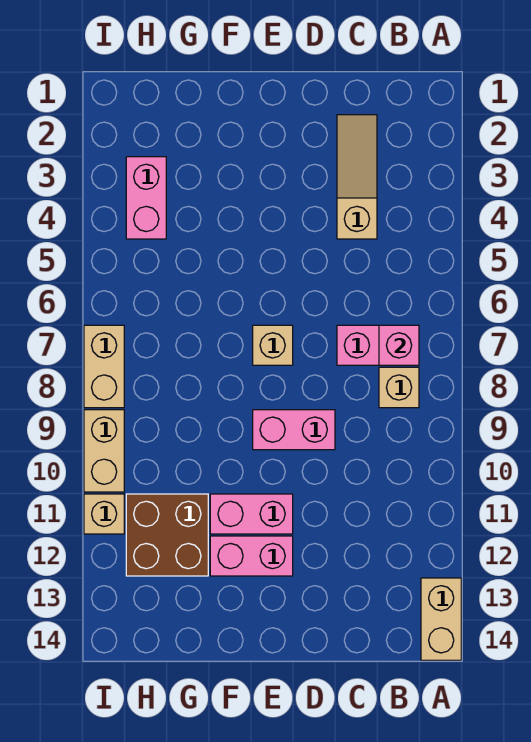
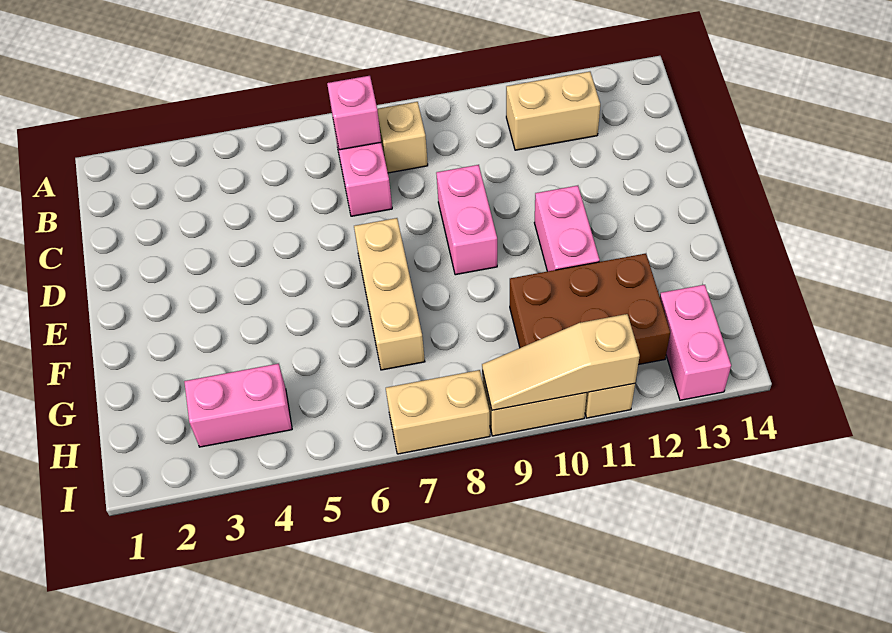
tan brick A13:A14 level 1 -> tan brick B11:B12 level 1
tan slope C2:C4 level 1 top 4 -> tan slope I9:I11 level 2 top 11
tan brick E7 level 1 -> tan brick E7:G7 level 1
pink brick E12:F12 level 1 -> pink brick H13:I13 level 1
brown brick G11:H12 level 1 -> brown brick G10:H12 level 1

